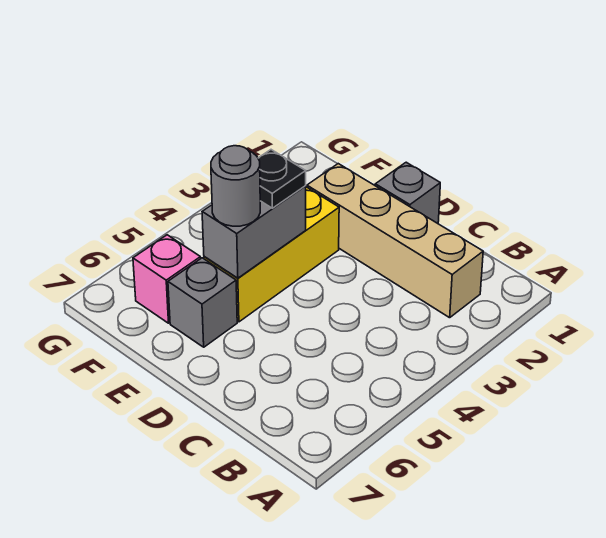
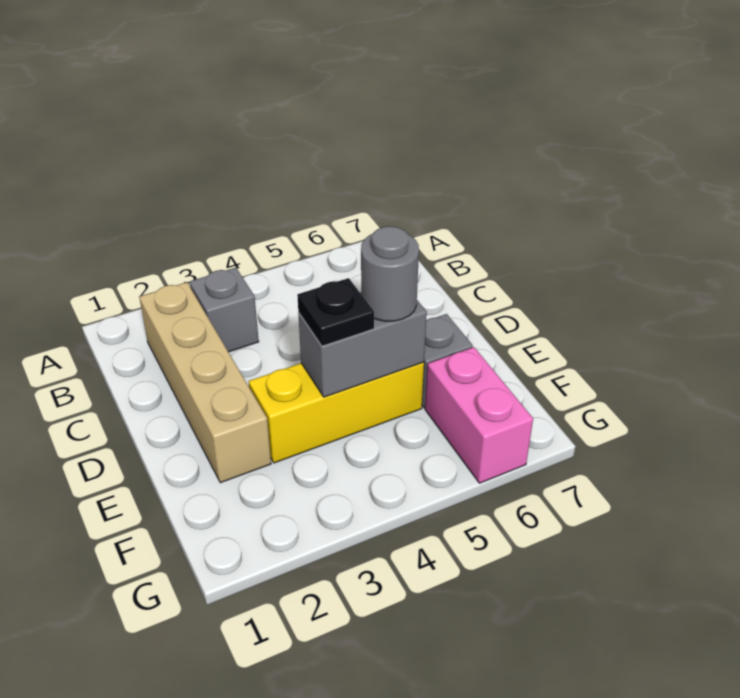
grey brick D1 level 1 -> grey brick B3 level 1
pink brick F6 level 1 -> pink brick F6:G6 level 1

